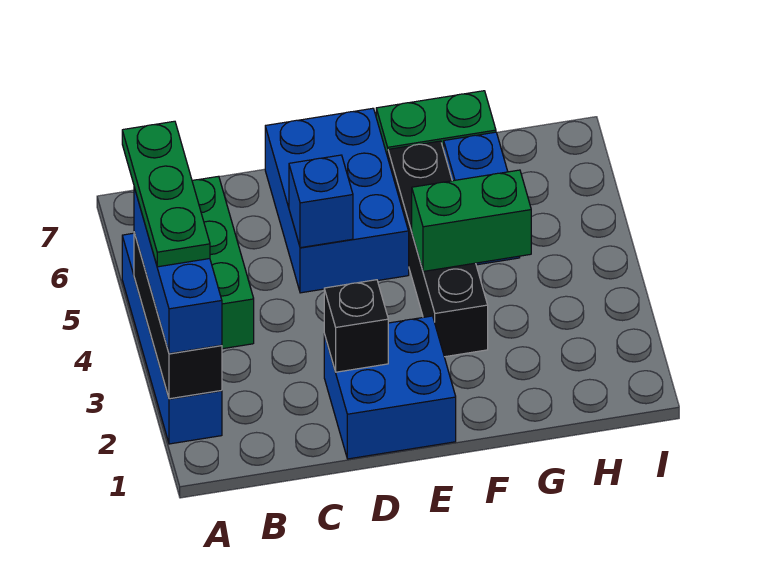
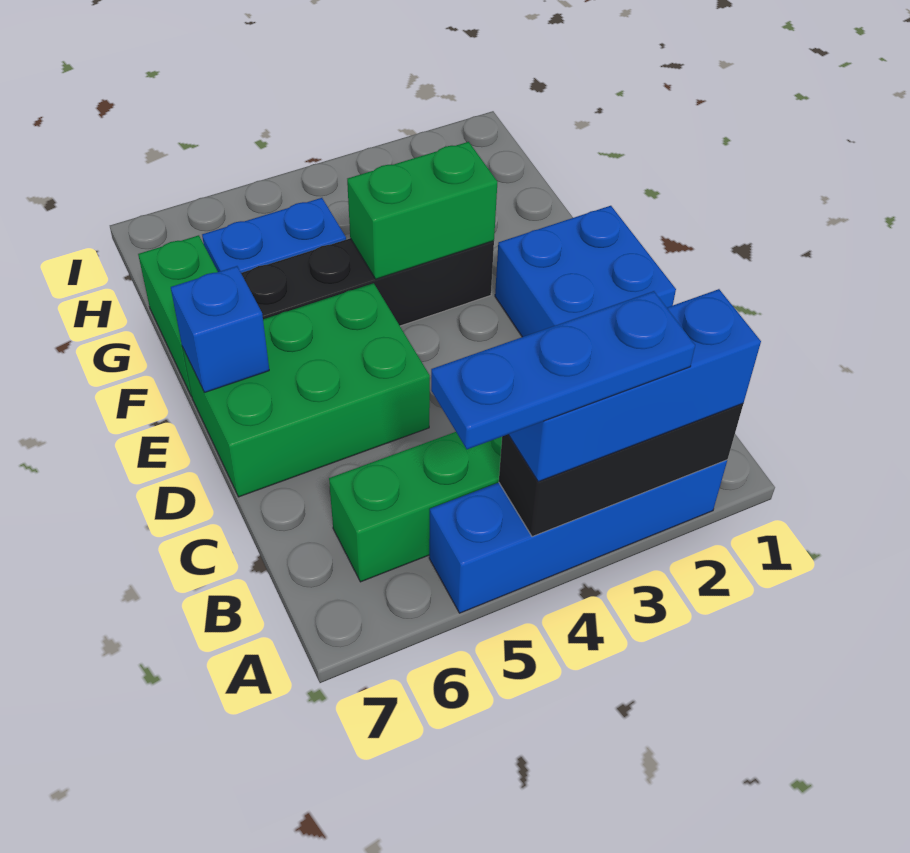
green plate A3:A5 level 4 -> blue plate A3:A5 level 4
black brick D2 level 2 -> none
blue brick D5:E7 level 1 -> green brick D5:E7 level 1
blue brick D5 level 2 -> blue brick E7 level 2
green brick F4:G4 level 2 -> green brick F3:F4 level 2

